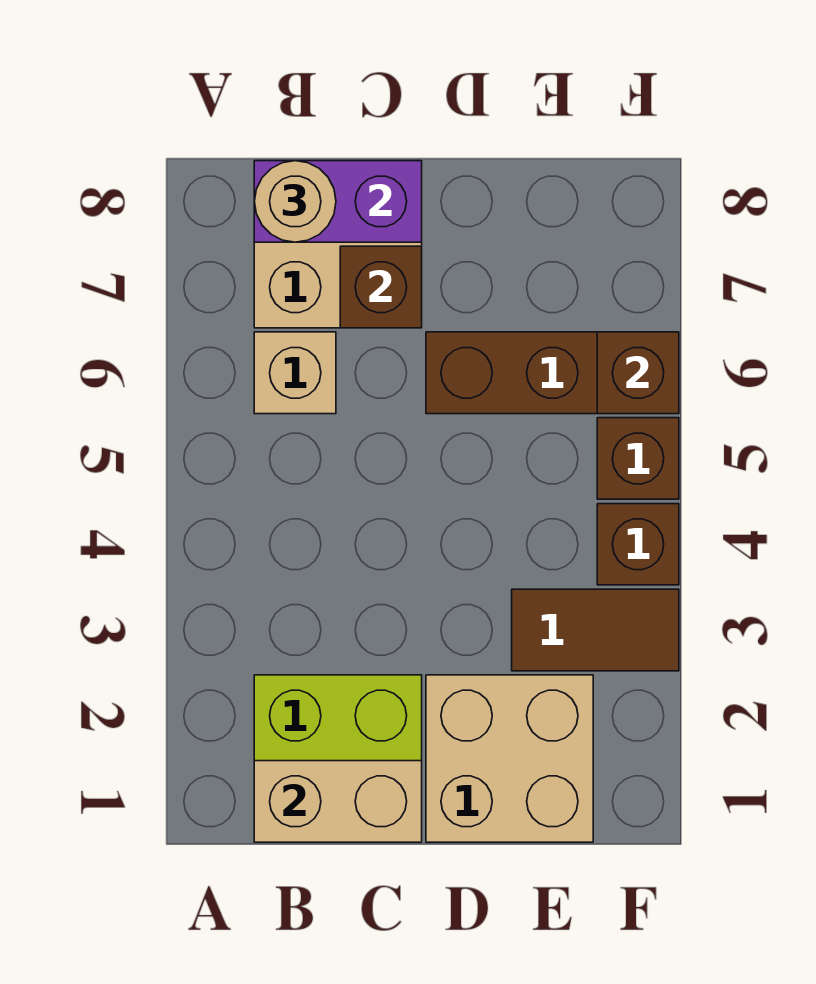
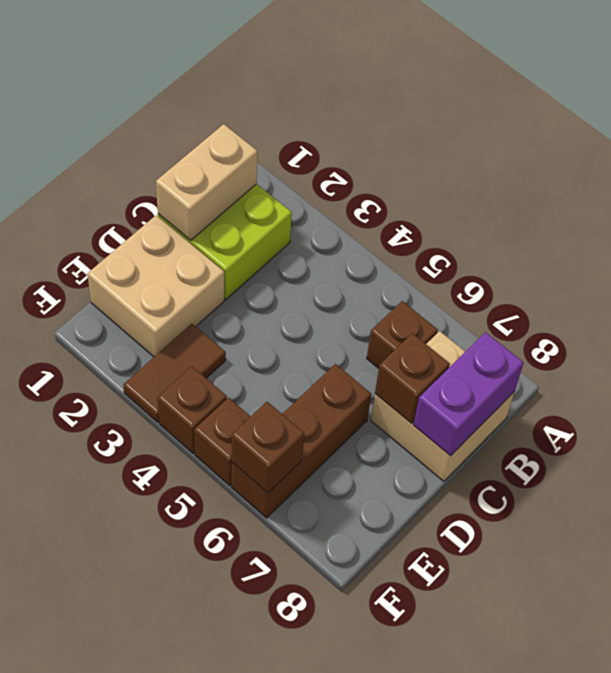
tan brick B6 level 1 -> brown brick B6 level 1
tan round brick B8 level 3 -> none

